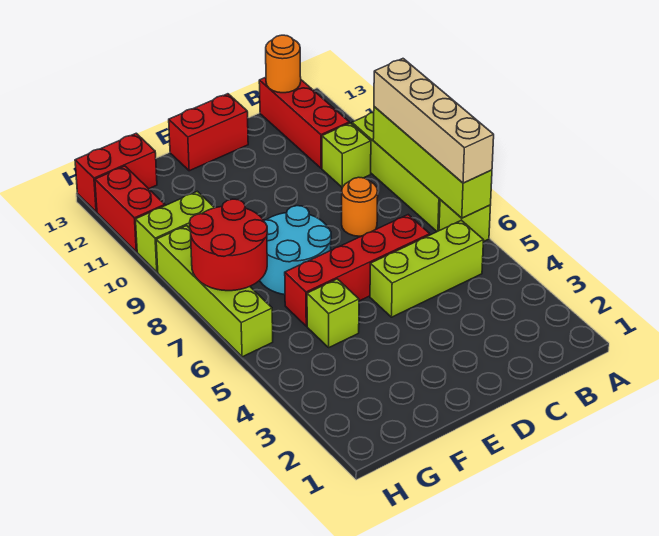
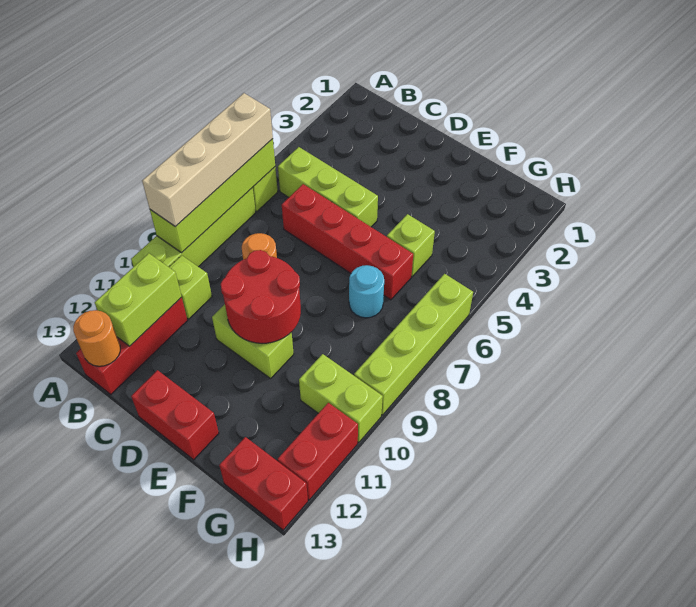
none -> lime brick B11:B12 level 2
none -> lime brick D10:E10 level 1
cyan round brick E7:F8 level 1 -> cyan round brick F7 level 1
red round brick G7:H8 level 2 -> red round brick D9:E10 level 2

